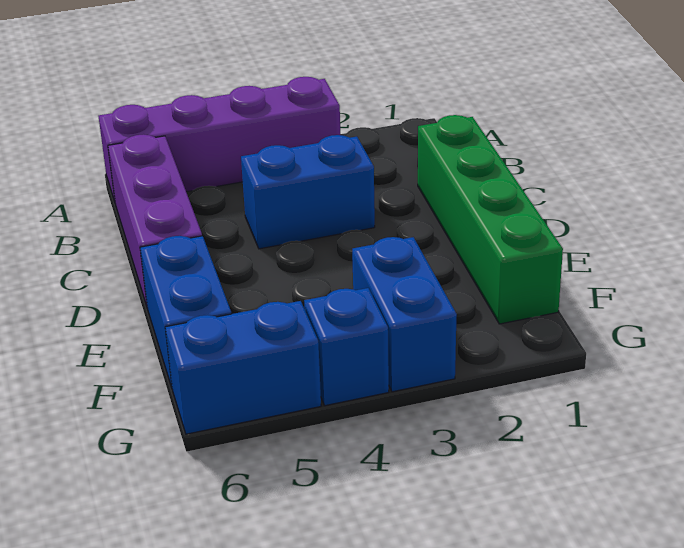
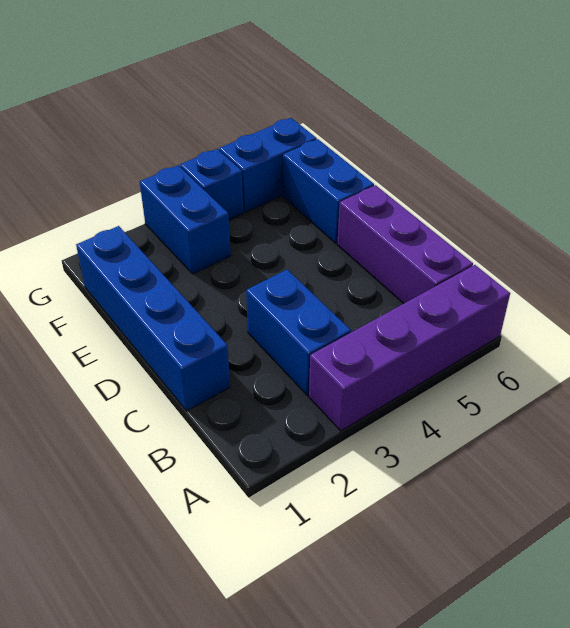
green brick C1:F1 level 1 -> blue brick C1:F1 level 1
blue brick C3:C4 level 1 -> blue brick B3:C3 level 1

